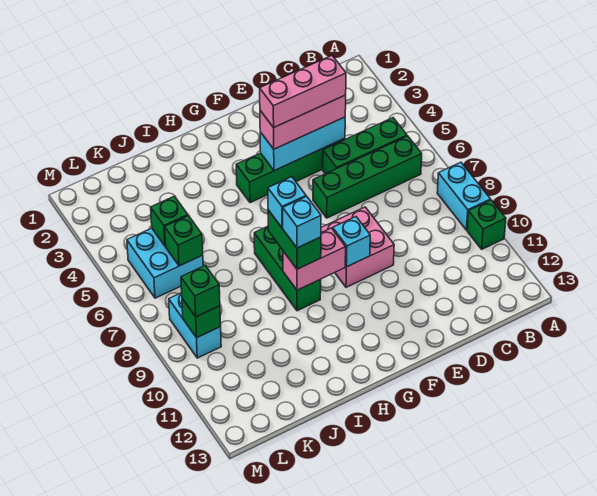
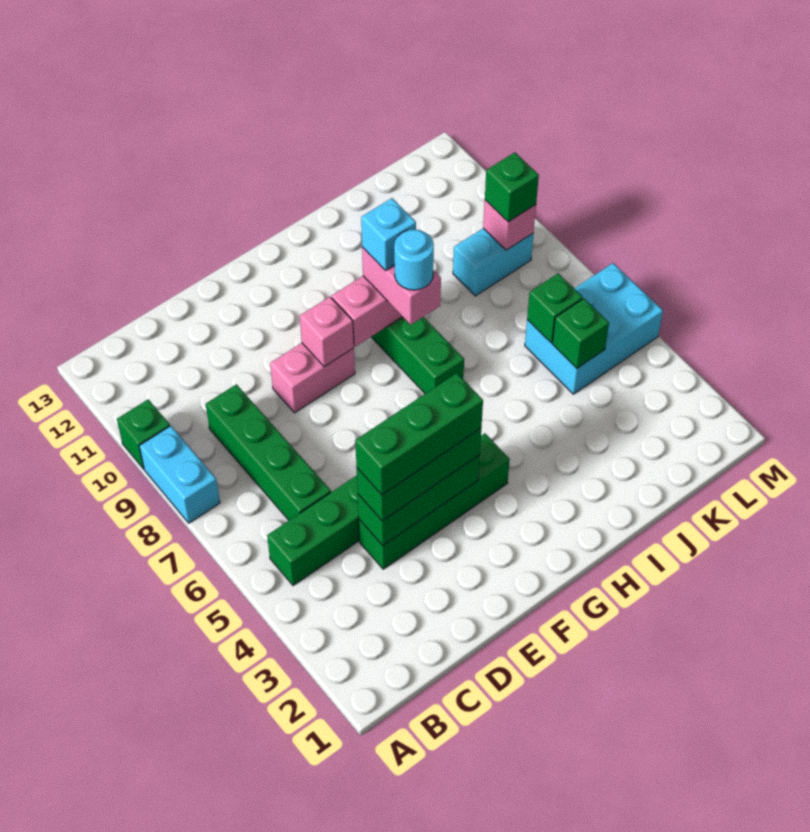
green brick B6:E6 level 1 -> green brick C6:C9 level 1
cyan brick D4:F4 level 2 -> green brick D4:F4 level 2
pink brick D4:F4 level 3 -> green brick D4:F4 level 3
pink brick D4:F4 level 4 -> green brick D4:F4 level 4
pink brick E8:F9 level 1 -> pink brick E9:F9 level 1
cyan brick F9 level 2 -> pink brick F9 level 2
green brick H8:H9 level 3 -> pink brick H8:H9 level 3
cyan brick H8 level 4 -> cyan round brick H8 level 4
cyan brick K5:L6 level 1 -> cyan brick K5:M6 level 1
cyan brick L8:L9 level 1 -> cyan brick K9:L9 level 1
green brick L9 level 2 -> pink brick L9 level 2

